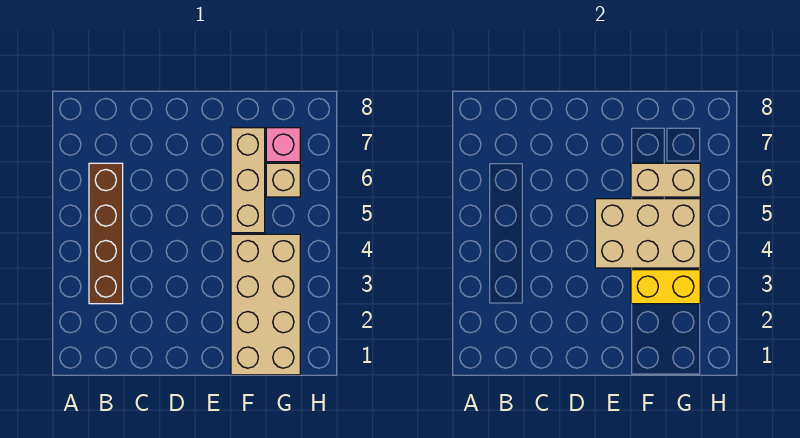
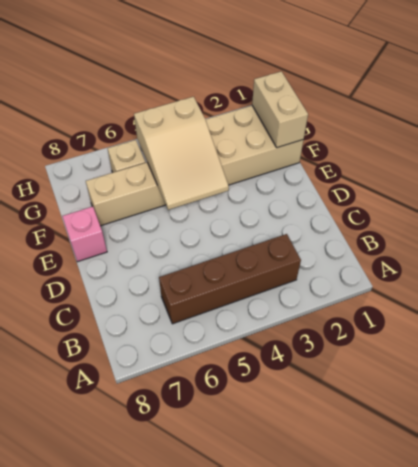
tan brick E4:G5 level 2 -> tan slope E4:G5 level 2 top G
yellow brick F3:G3 level 2 -> none
tan brick F6:G6 level 2 -> tan brick F1:G1 level 2
pink brick G7 level 1 -> pink brick E8 level 1

